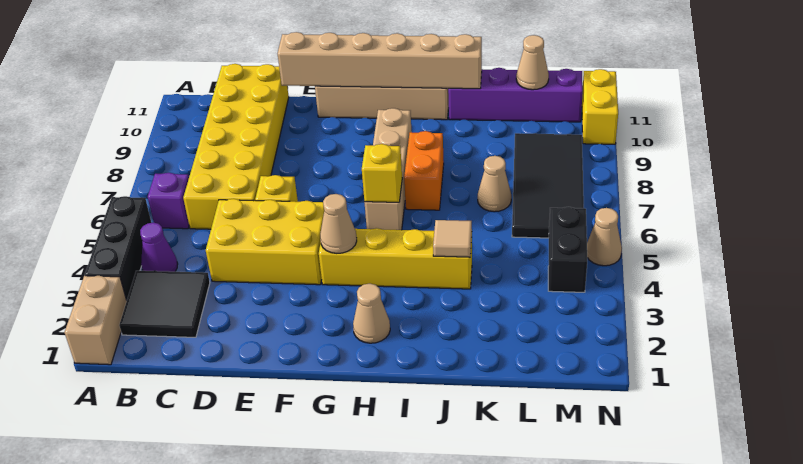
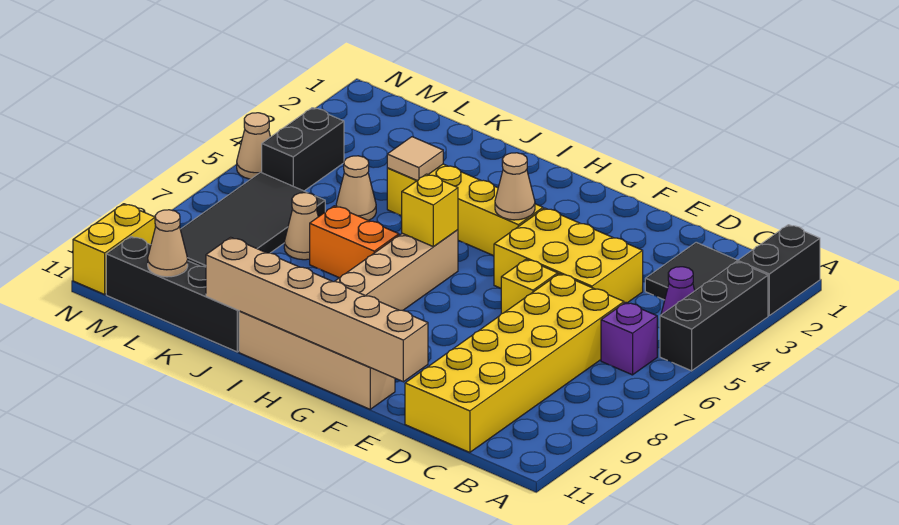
tan brick A1:A2 level 1 -> black brick A1:A2 level 1
tan cone H2 level 1 -> tan cone K5 level 1
orange brick I7:I8 level 1 -> orange brick I7:J7 level 1
purple brick J11:M11 level 1 -> black brick J11:M11 level 1

